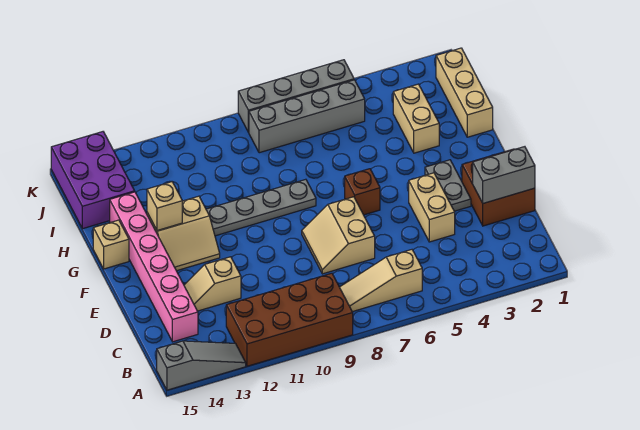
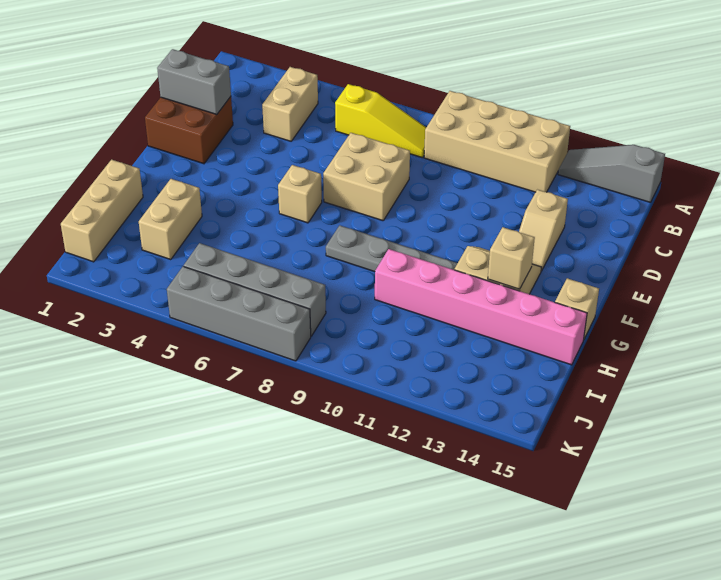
brown brick A9:B12 level 1 -> tan brick A9:B12 level 1
tan slope B6:B8 level 1 top 6 -> yellow slope B6:B8 level 1 top 6
pink brick C14:H14 level 1 -> pink brick H10:H15 level 1
tan brick D4:E4 level 1 -> tan brick B4:C4 level 1
tan slope D7:E8 level 1 top 7 -> tan brick D7:E8 level 1
tan slope D12:D13 level 1 top 12 -> tan slope D13:E13 level 1 top D
grey plate E3:F3 level 1 -> none
brown brick F6 level 1 -> tan brick F6 level 1
purple brick I14:K15 level 1 -> none

